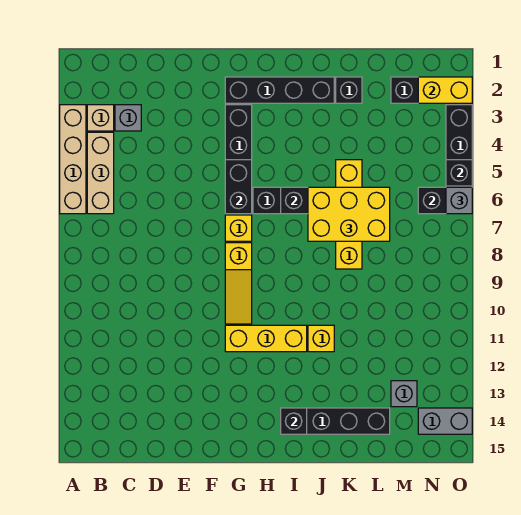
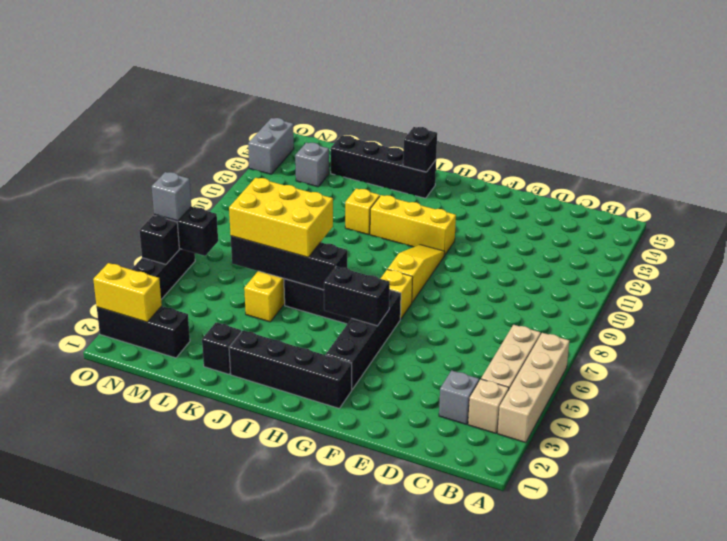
black brick G5:G6 level 2 -> black brick G5:H5 level 2
grey brick N14:O14 level 1 -> grey brick O13:O14 level 1

